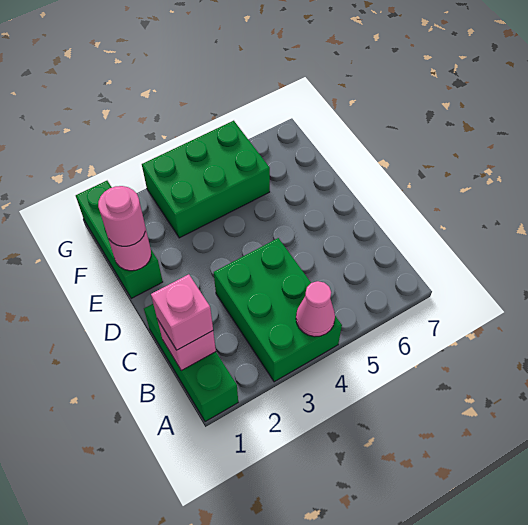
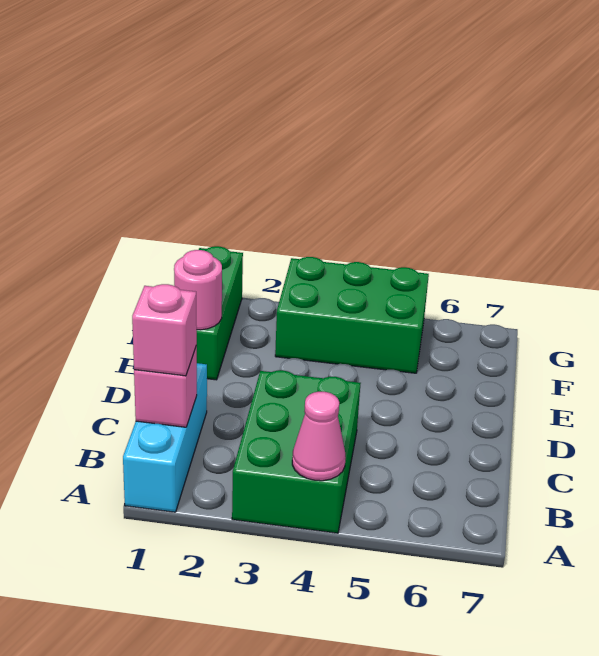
green brick A1:C1 level 1 -> cyan brick A1:C1 level 1
pink round brick E1 level 3 -> none

